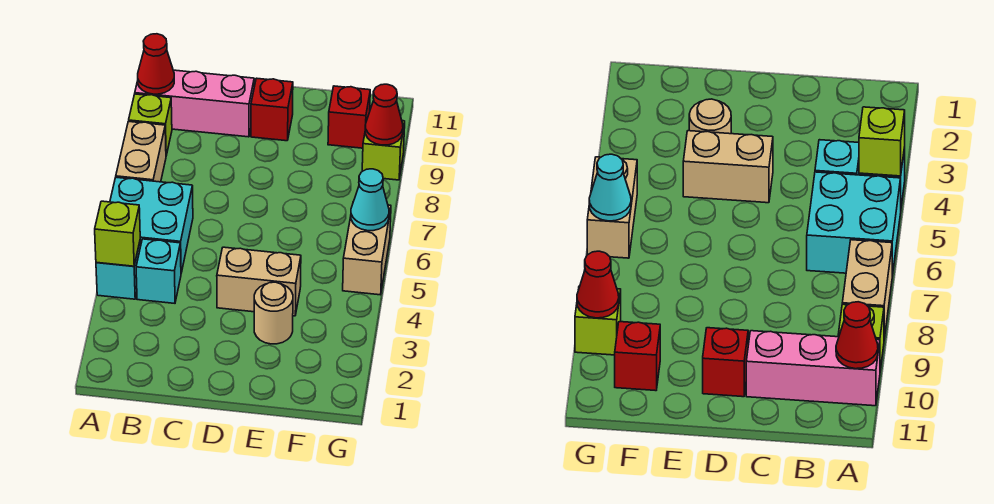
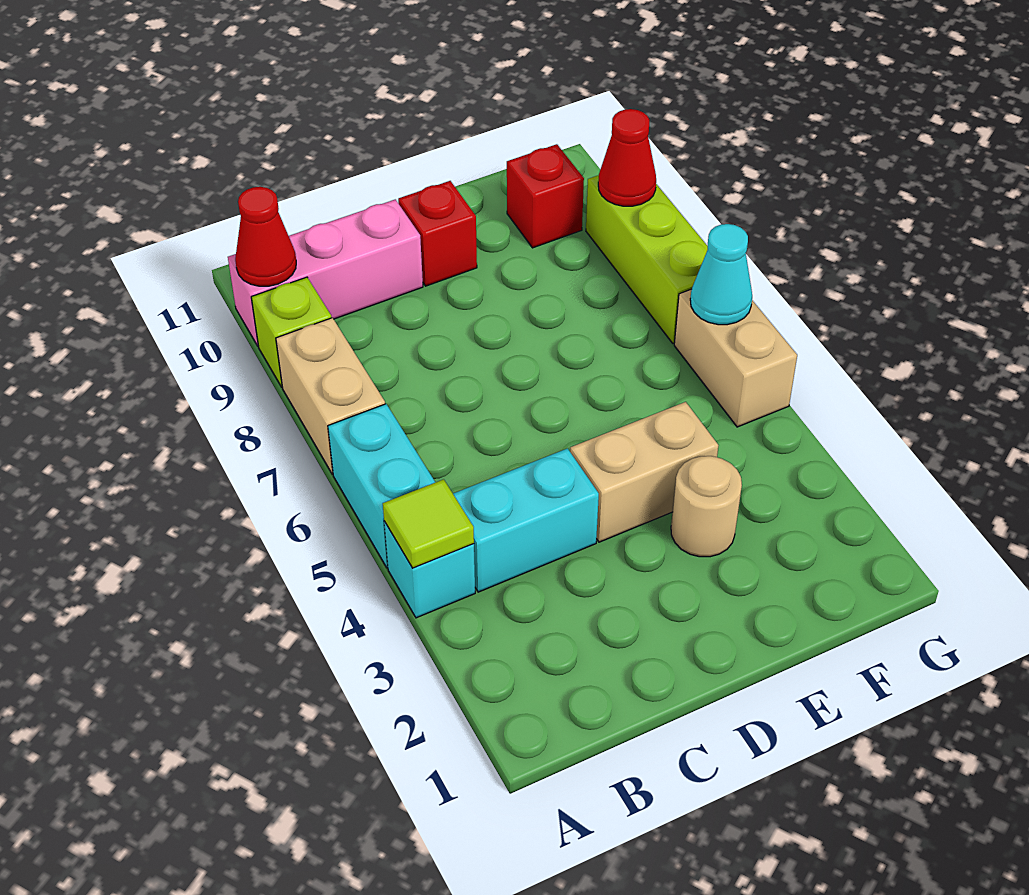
lime brick A4 level 2 -> lime tile A4 level 2
cyan brick A5:B6 level 1 -> cyan brick A5:A6 level 1
cyan brick B4 level 1 -> cyan brick B4:C4 level 1
lime brick G9 level 1 -> lime brick G7:G9 level 1

